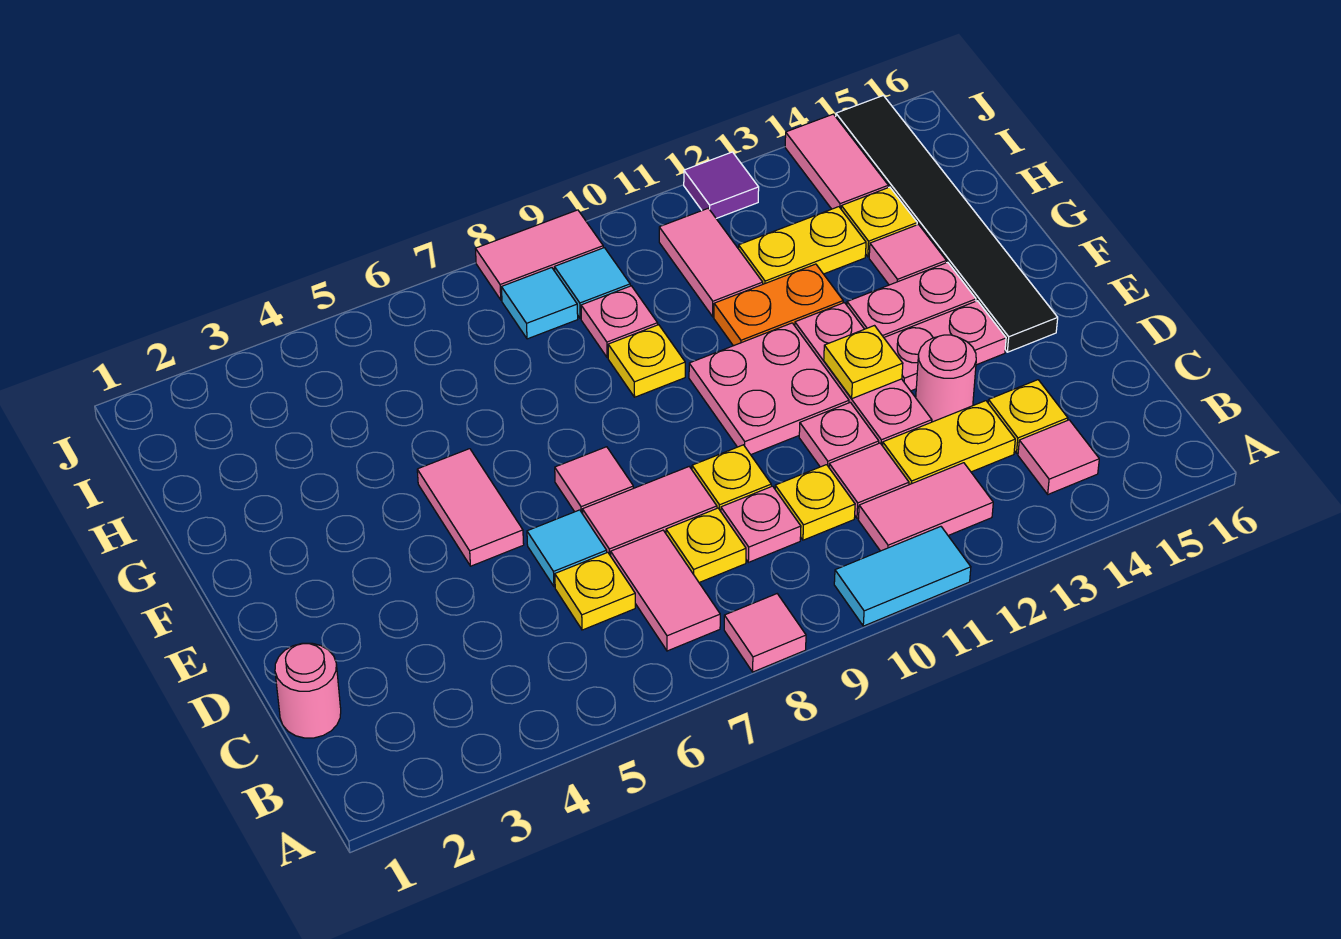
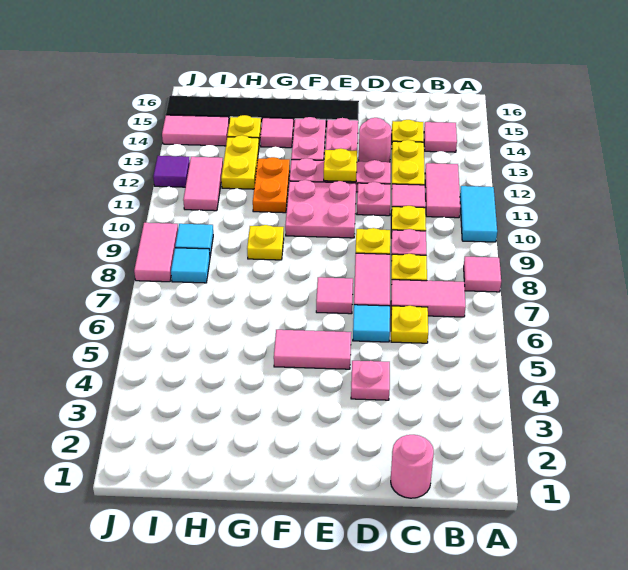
pink plate H9 level 1 -> pink plate D4 level 1
pink tile H11:I11 level 1 -> pink tile I11:I12 level 1

